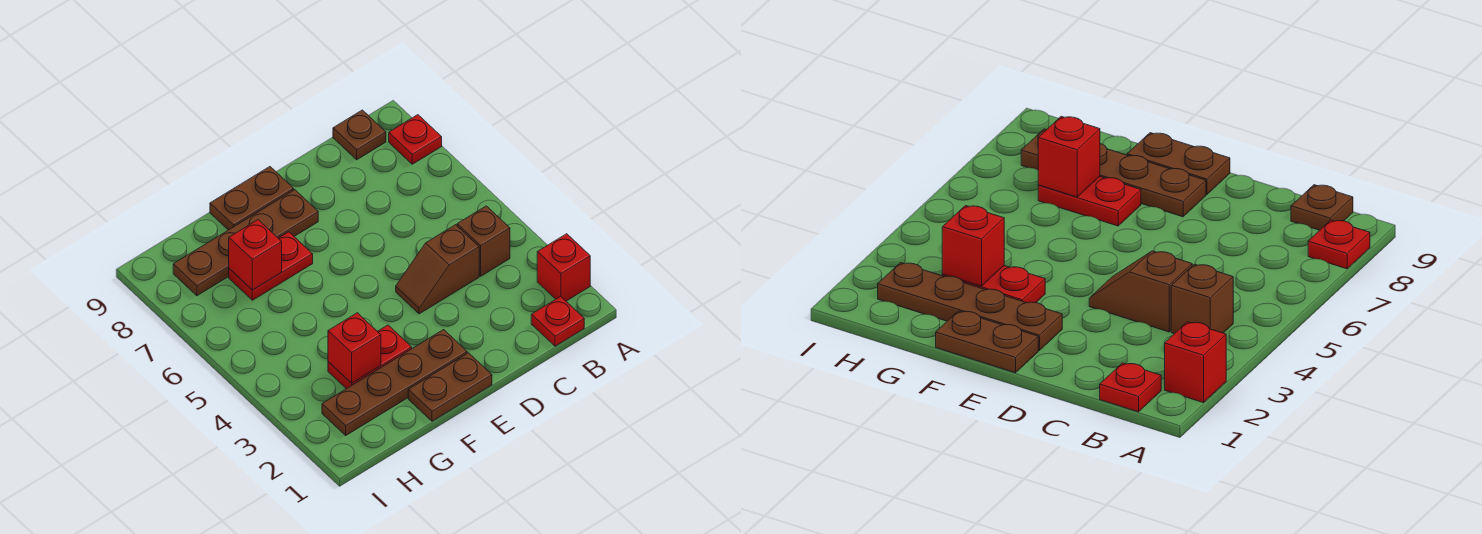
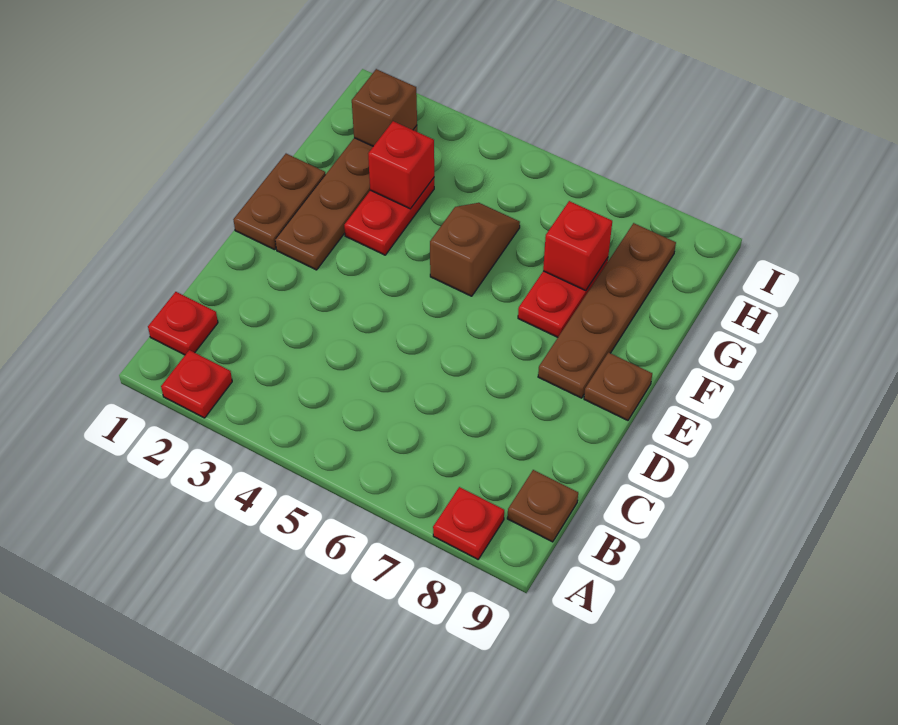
red brick A2 level 1 -> red plate A2 level 1
brown brick B4 level 1 -> brown brick H2 level 2
brown slope C4:D4 level 1 top C -> brown slope F5:G5 level 1 top F
brown plate E9:F9 level 1 -> brown plate E9 level 1

